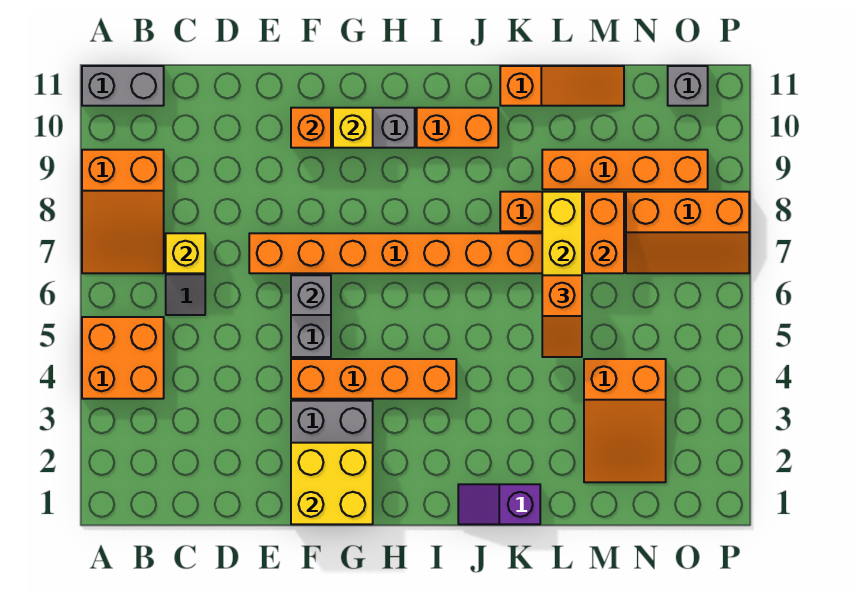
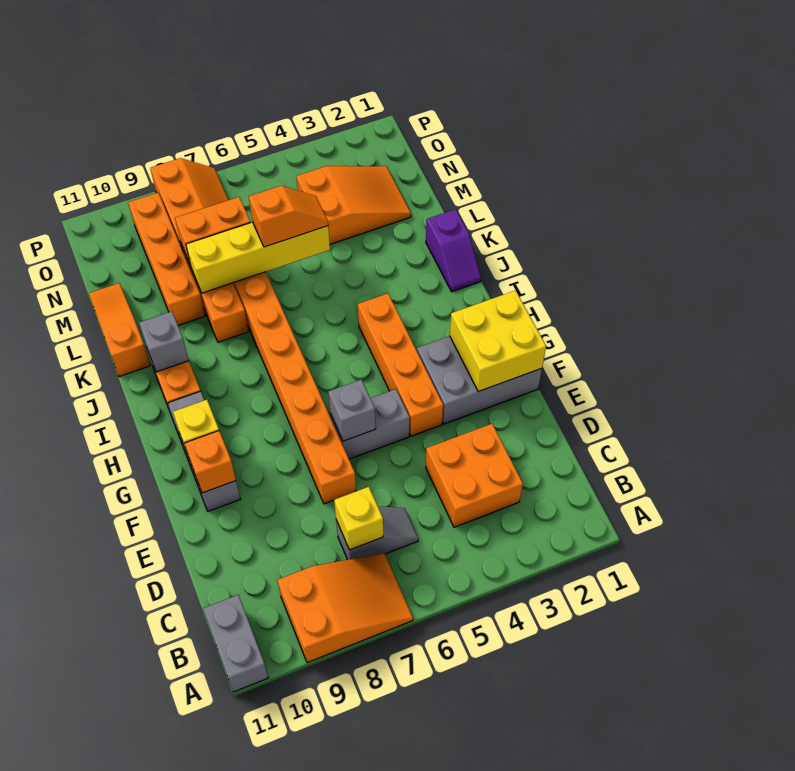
orange brick A4:B5 level 1 -> orange brick C3:D4 level 1
grey brick O11 level 1 -> grey brick J10 level 2

